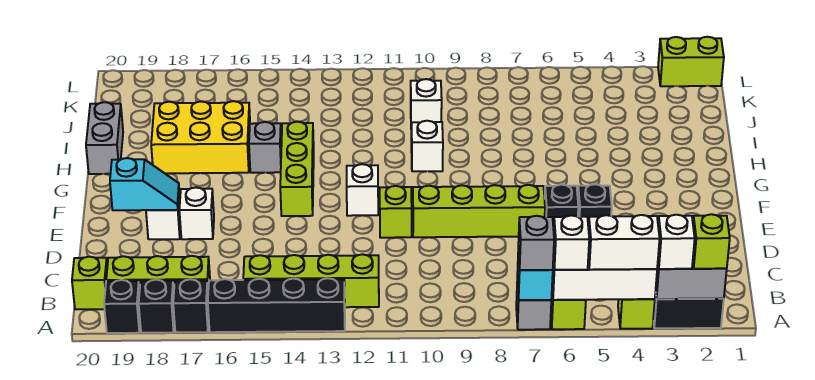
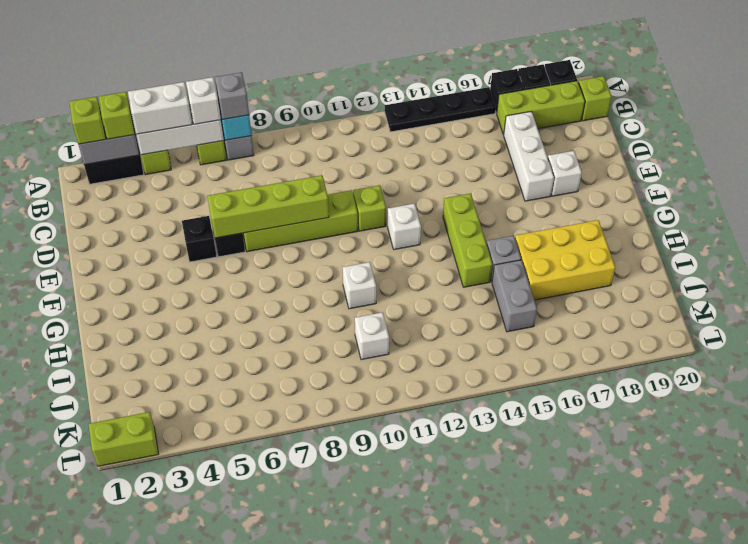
white brick A3 level 3 -> lime brick A3 level 3
black brick A13:A16 level 1 -> black plate A13:A16 level 1
lime brick B12:B15 level 1 -> lime brick E6:E9 level 2
white brick E17 level 1 -> white brick C17:E17 level 1
cyan slope E18:E19 level 2 top 19 -> none
grey brick H20:I20 level 1 -> grey brick I15:J15 level 1

